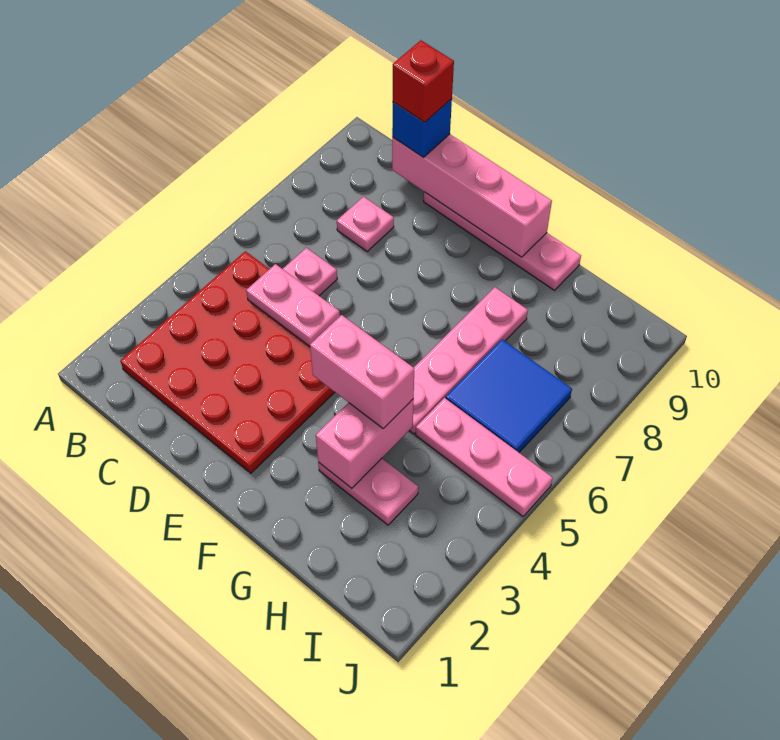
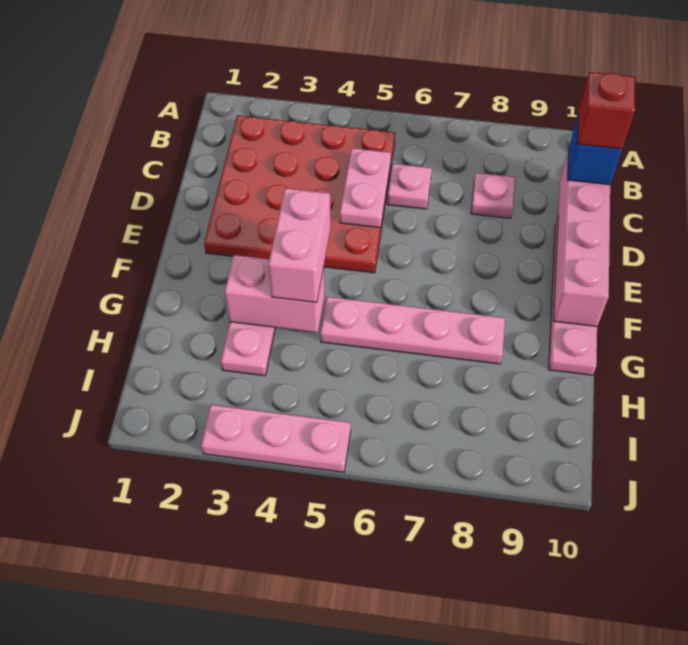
pink plate H5:J5 level 1 -> pink plate J3:J5 level 1
blue tile H6:I7 level 1 -> none

